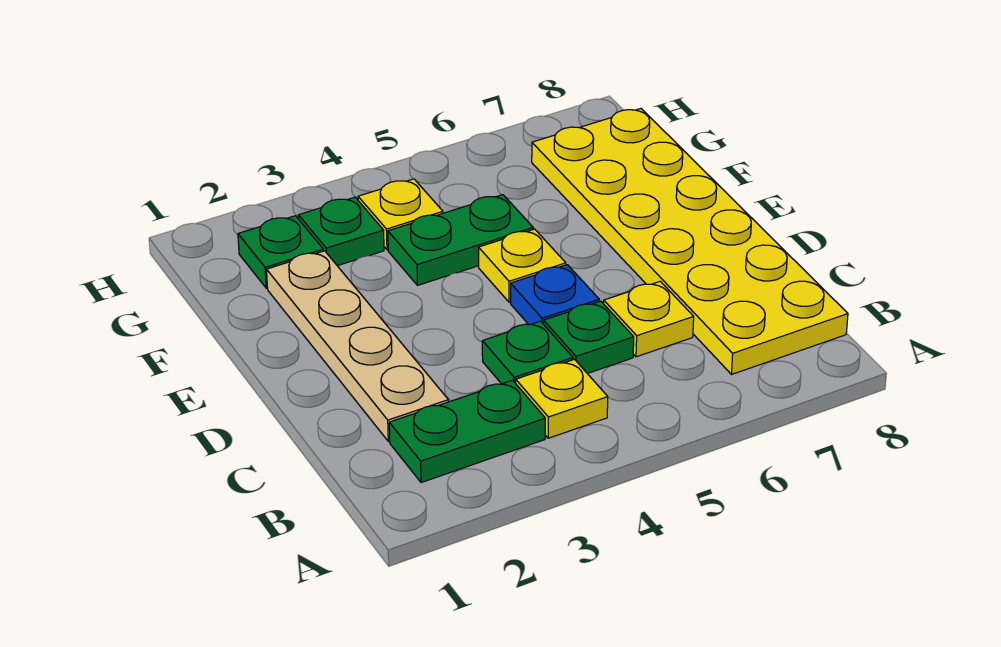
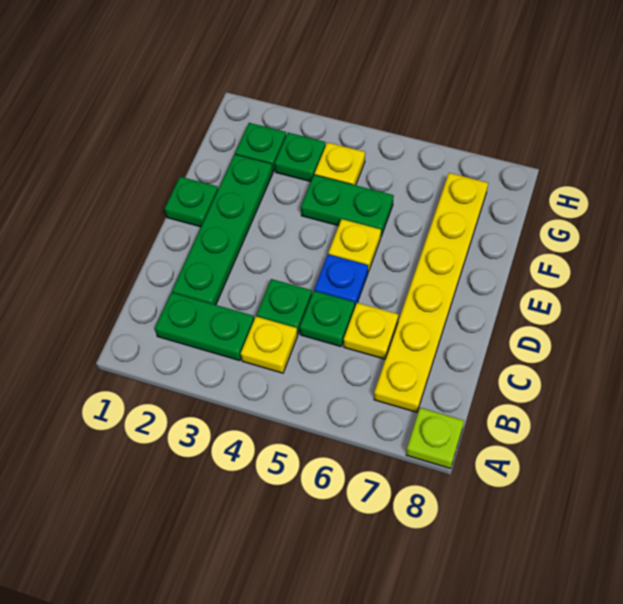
none -> lime plate A8 level 1
yellow plate B7:G8 level 1 -> yellow plate B7:G7 level 1
tan plate C2:F2 level 1 -> green plate C2:F2 level 1
none -> green plate E1 level 1

